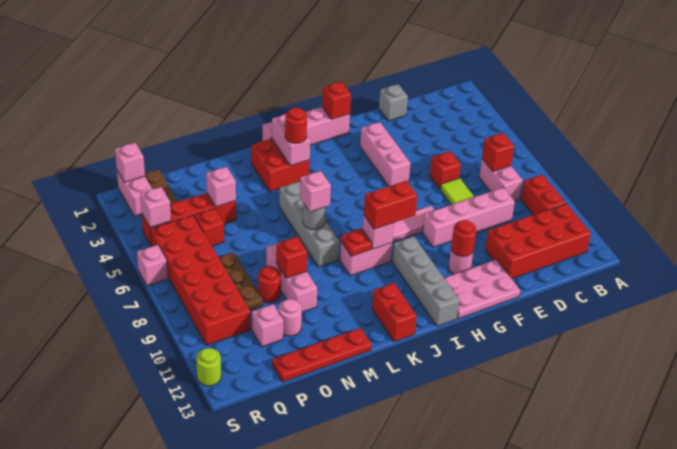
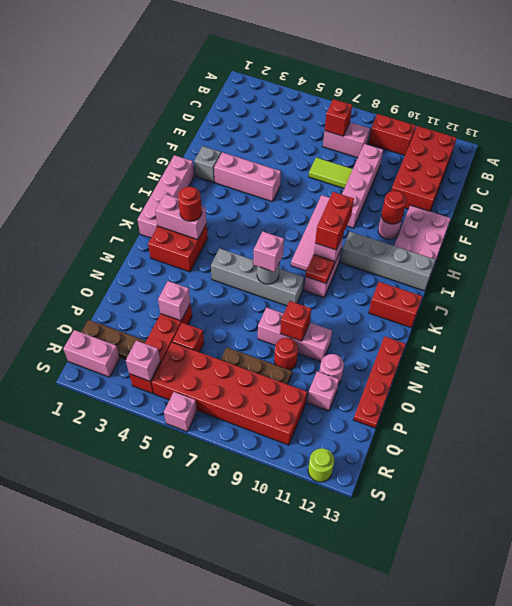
grey brick E1 level 1 -> grey brick G2 level 1
red brick E6 level 1 -> none
red brick H1 level 2 -> none
pink brick R1 level 2 -> none

